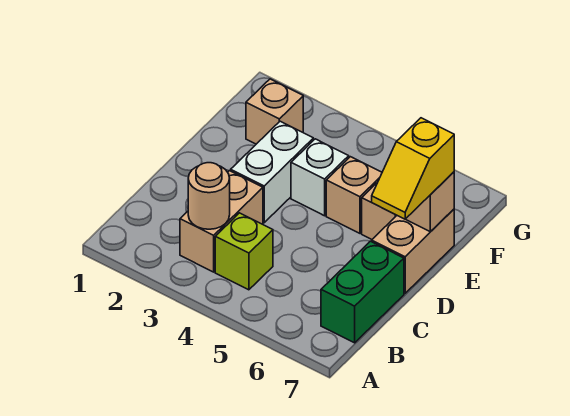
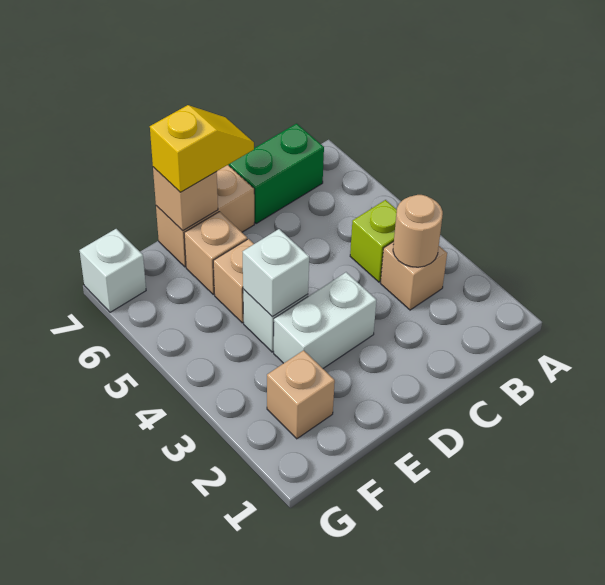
tan brick B3:C3 level 1 -> tan brick B3 level 1
none -> white brick E4 level 2
none -> white brick G7 level 1

